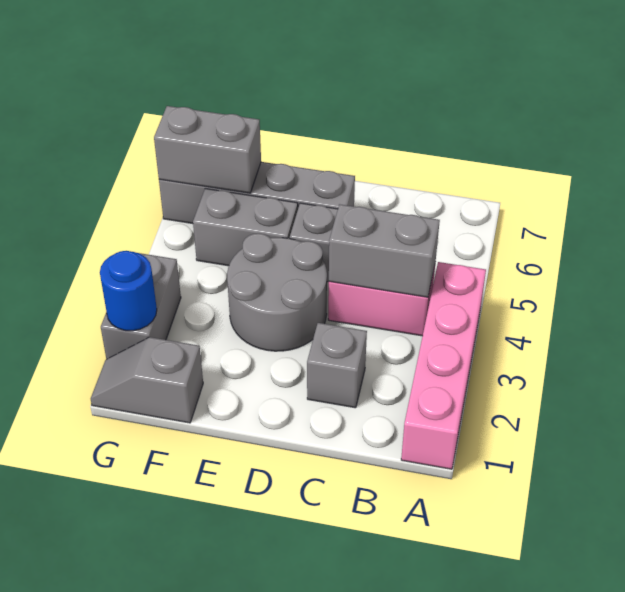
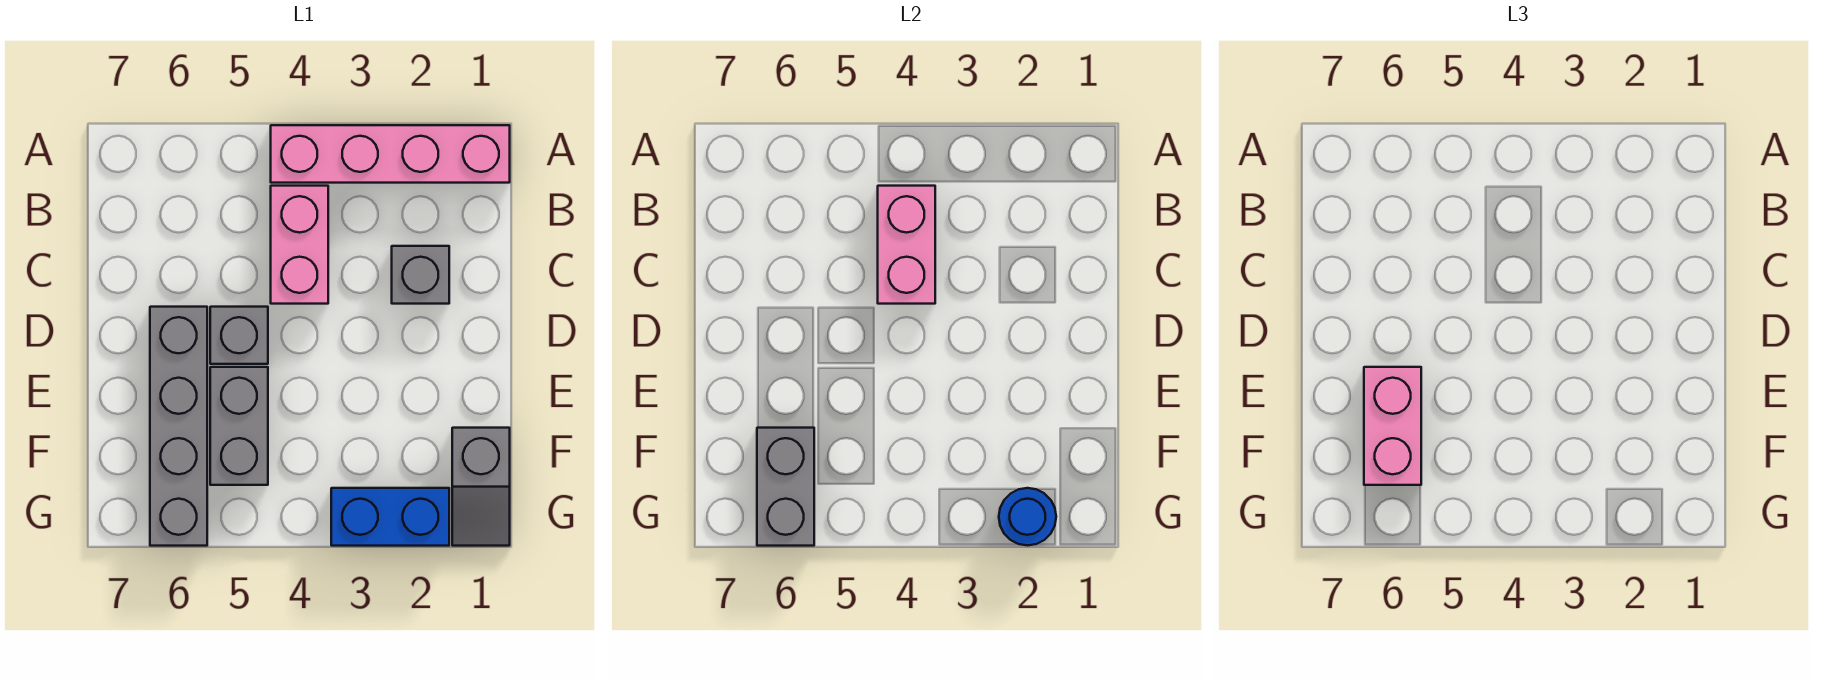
grey brick B4:C4 level 2 -> pink brick B4:C4 level 2
grey round brick D3:E4 level 1 -> none
none -> pink brick E6:F6 level 3
grey brick G2:G3 level 1 -> blue brick G2:G3 level 1

